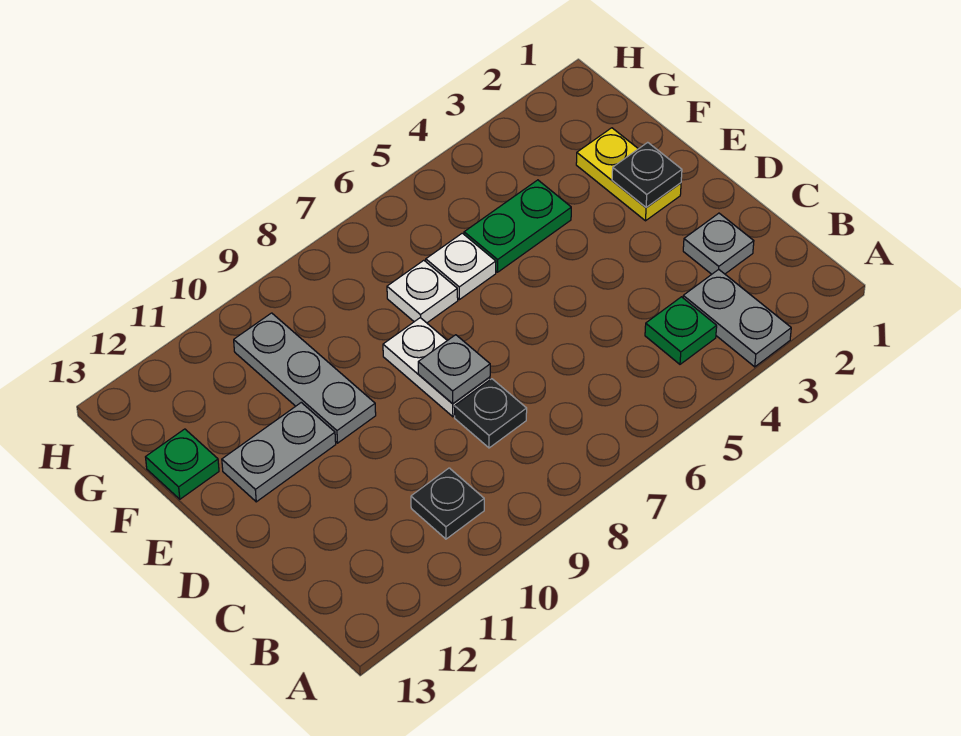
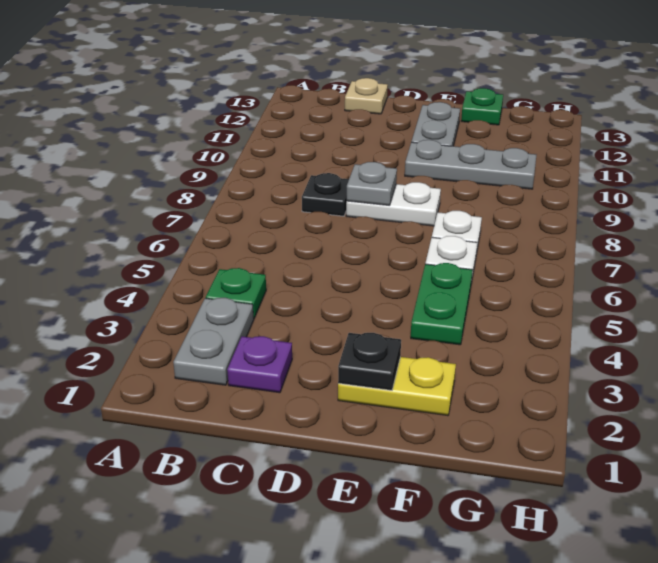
grey plate A3:B3 level 1 -> grey plate B2:B3 level 1
black plate B10 level 1 -> none
grey plate C2 level 1 -> purple plate C2 level 1
none -> tan plate C13 level 1

